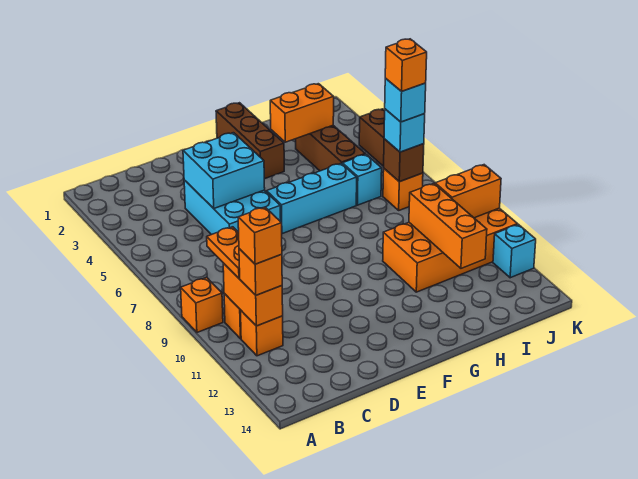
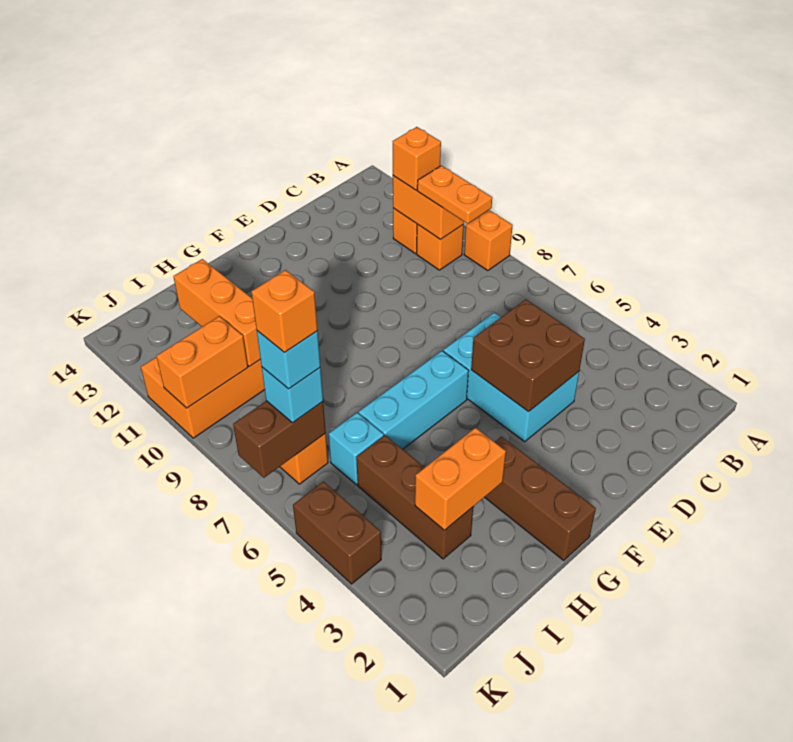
orange brick B11 level 4 -> none
cyan brick D4:E5 level 2 -> brown brick D4:E5 level 2
brown brick J7 level 2 -> brown brick J7:K7 level 2
cyan brick K12 level 1 -> none

